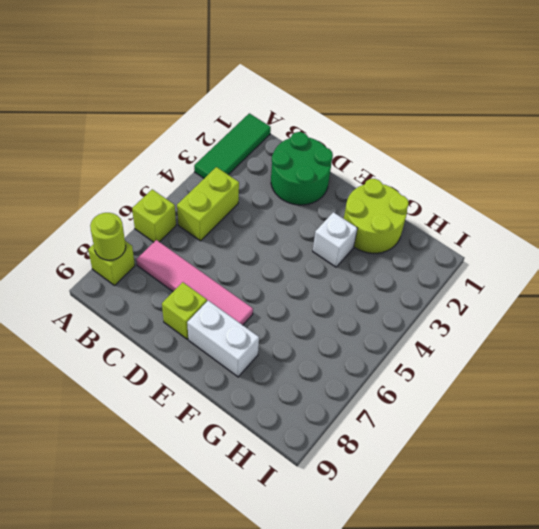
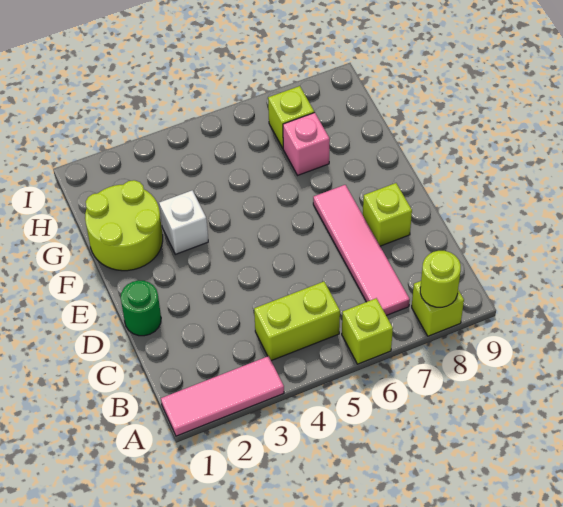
green tile A1:A3 level 1 -> pink tile A1:A3 level 1
green round brick C1:D2 level 1 -> green round brick D1 level 1
white brick E8:F8 level 1 -> none
none -> pink brick G7 level 1
none -> lime brick H7 level 1

